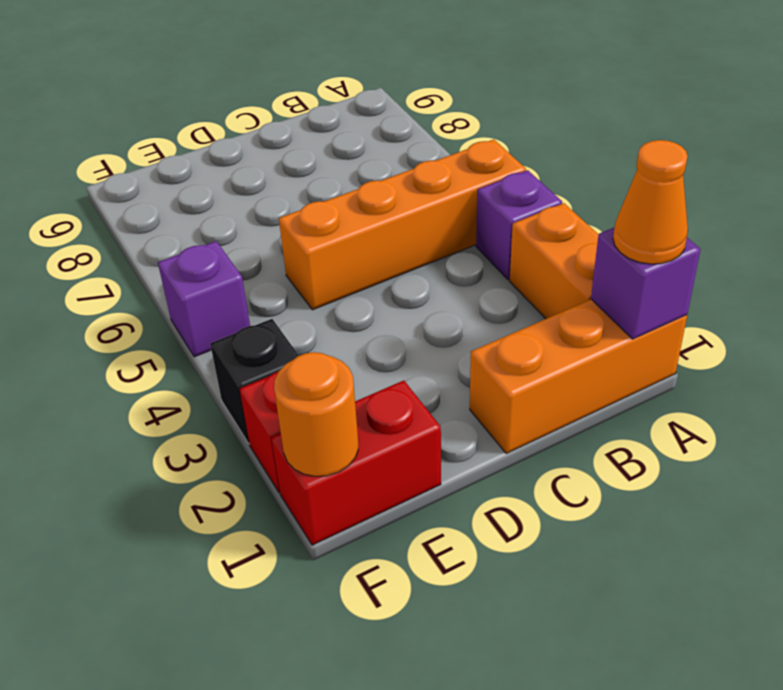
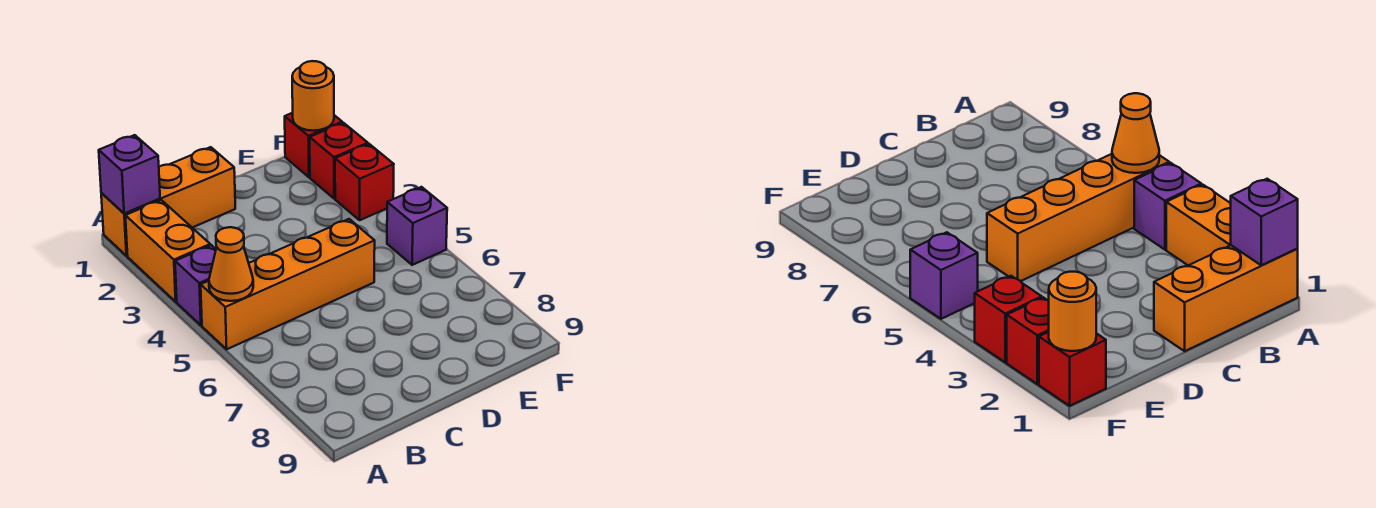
orange cone A1 level 3 -> orange cone A5 level 2
red brick E1:F1 level 1 -> red brick F1 level 1
black brick F3 level 1 -> red brick F3 level 1

